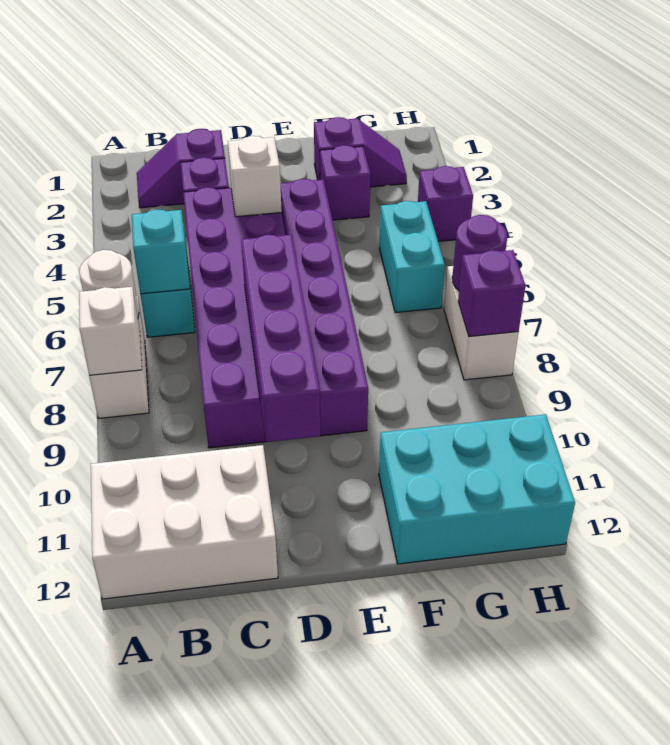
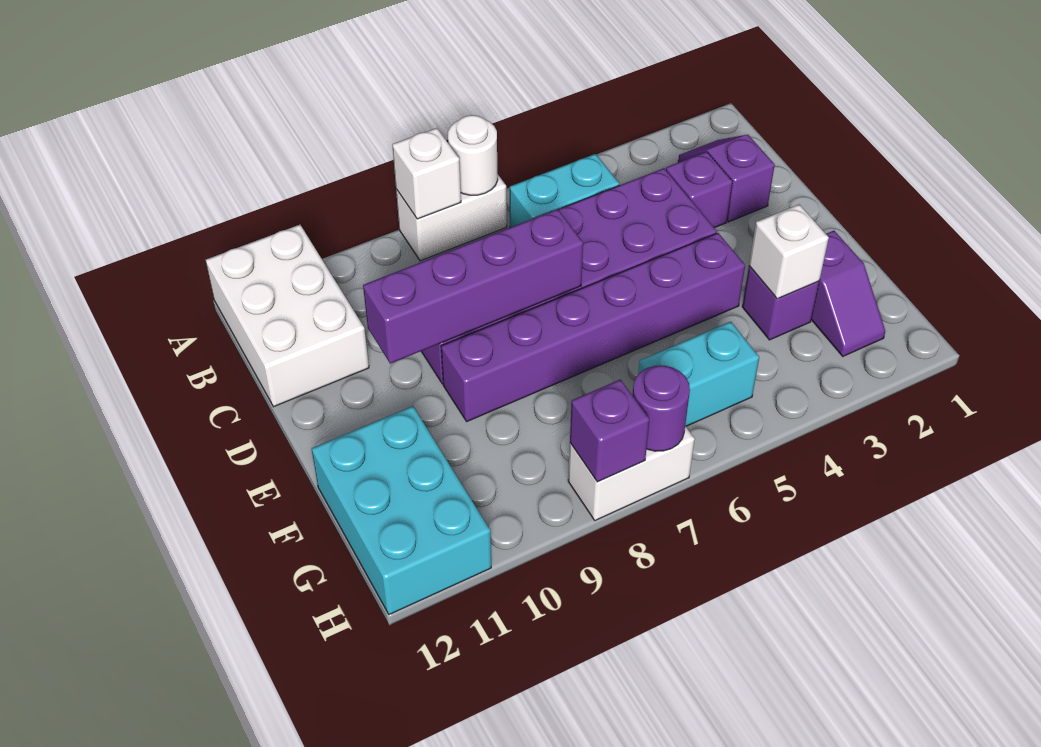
cyan brick B6 level 2 -> none
white brick D4 level 2 -> white brick F3 level 2
purple brick H4 level 1 -> none

